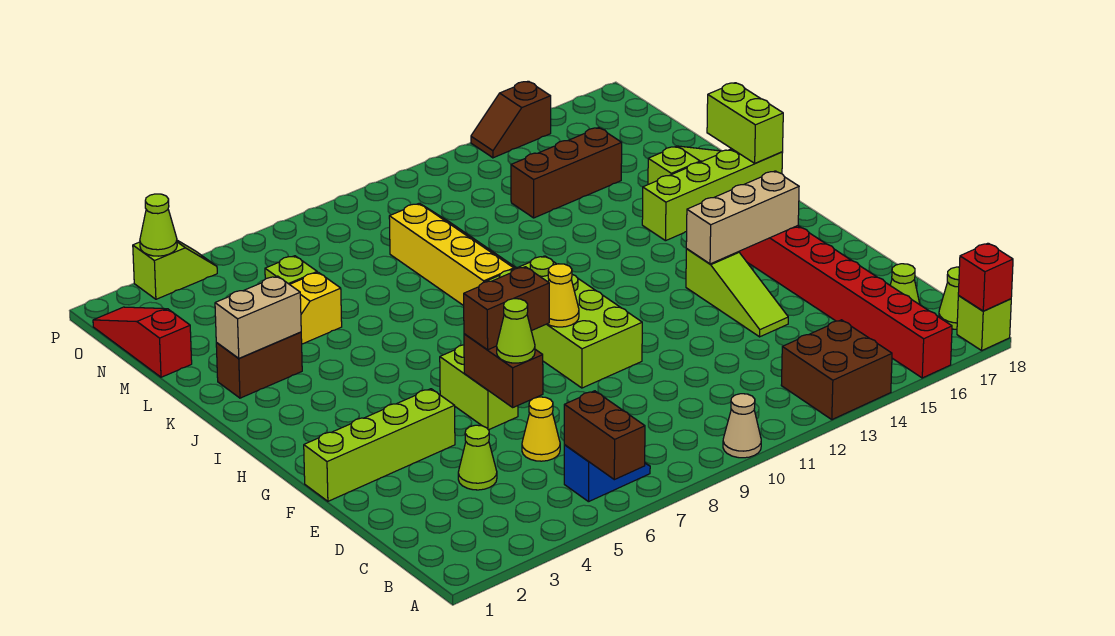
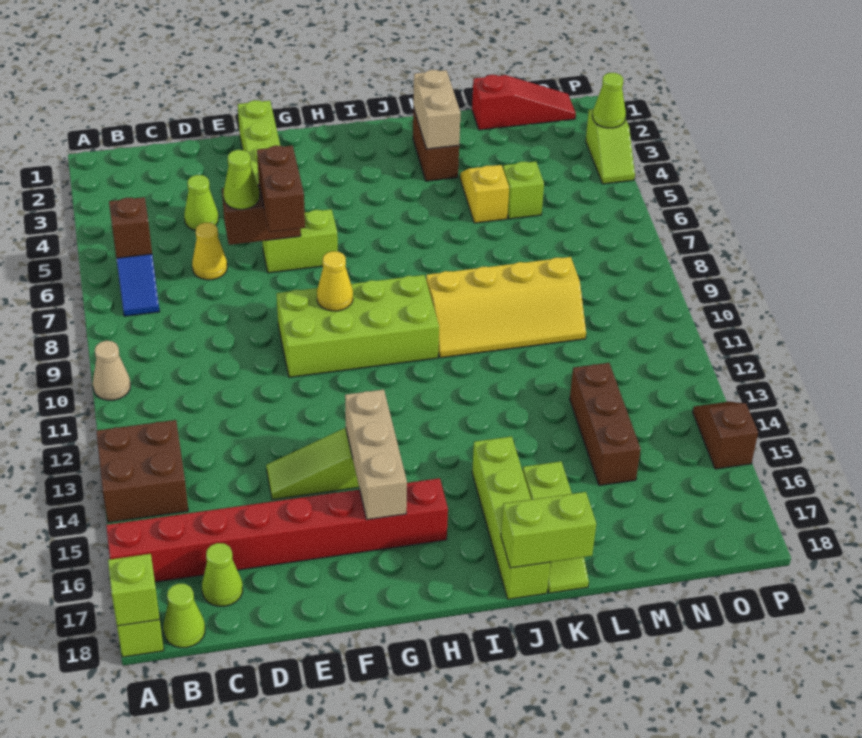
brown brick A6:B6 level 2 -> brown brick B6 level 2
red brick A18 level 2 -> lime brick A18 level 2

